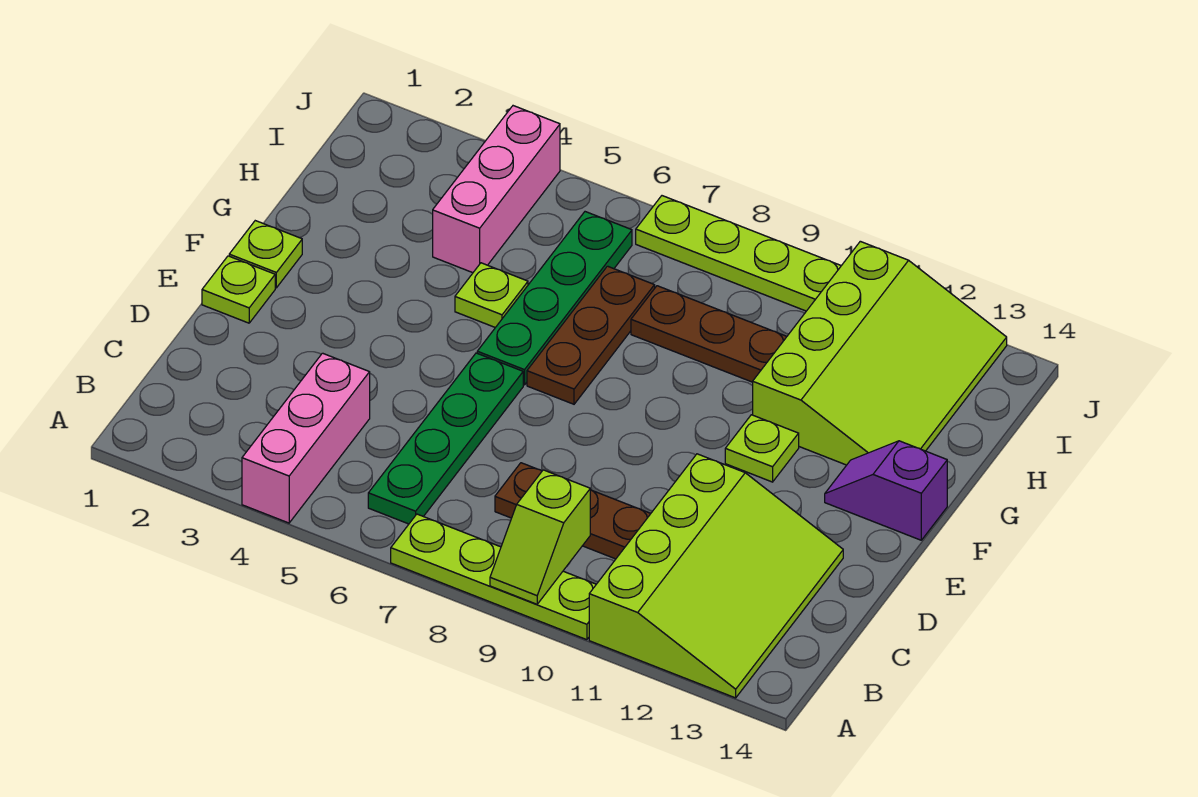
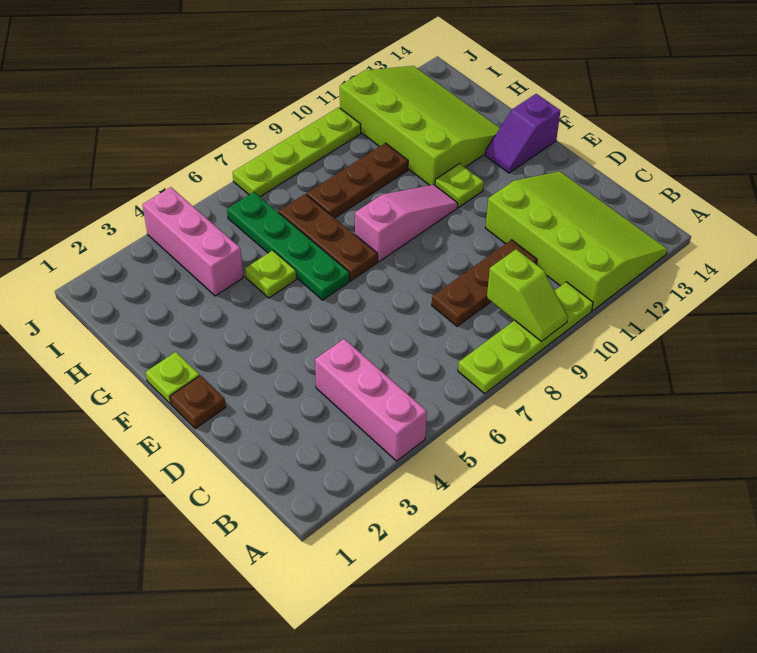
green plate B6:E6 level 1 -> none
lime plate E1 level 1 -> brown plate E1 level 1
none -> pink slope F8:F10 level 1 top 8

